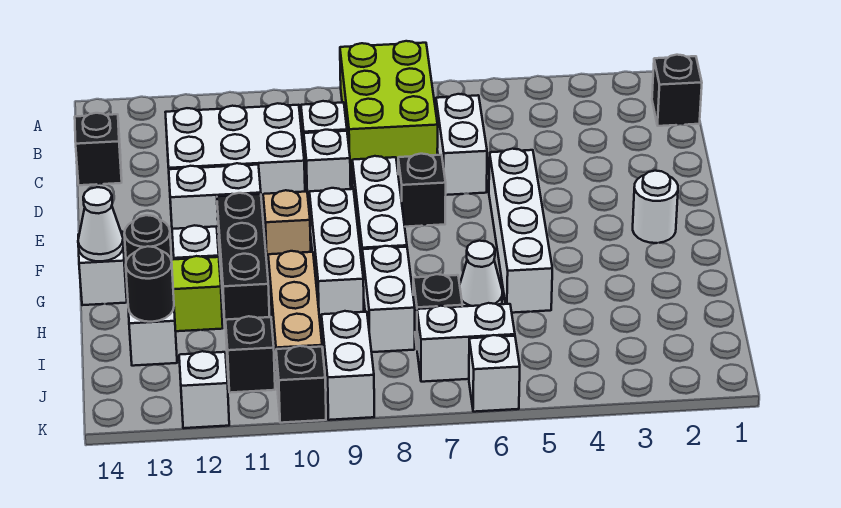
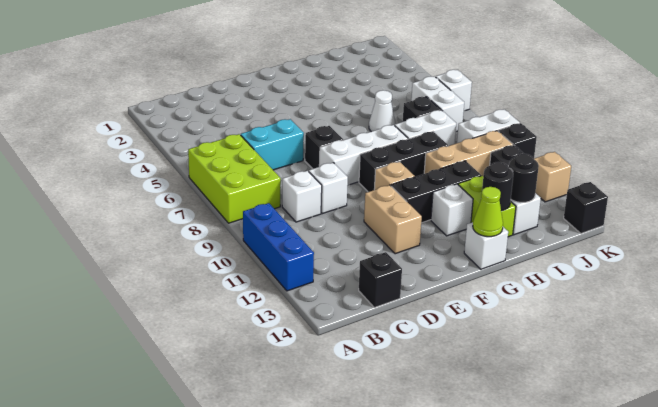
lime brick A7:C8 level 1 -> lime brick A6:B8 level 1
none -> blue brick A10:A12 level 1
black brick B1 level 1 -> black brick K14 level 1
white brick C6:D6 level 1 -> cyan brick C6:D6 level 1
white brick C10:D12 level 1 -> none
white brick E5:H5 level 1 -> none
white brick E11:E12 level 1 -> tan brick E11:E12 level 1
white round brick F2 level 1 -> none
white brick F9:H9 level 1 -> black brick F9:H9 level 1
white cone G14 level 2 -> lime cone G14 level 2
white brick K12 level 1 -> tan brick K12 level 1

